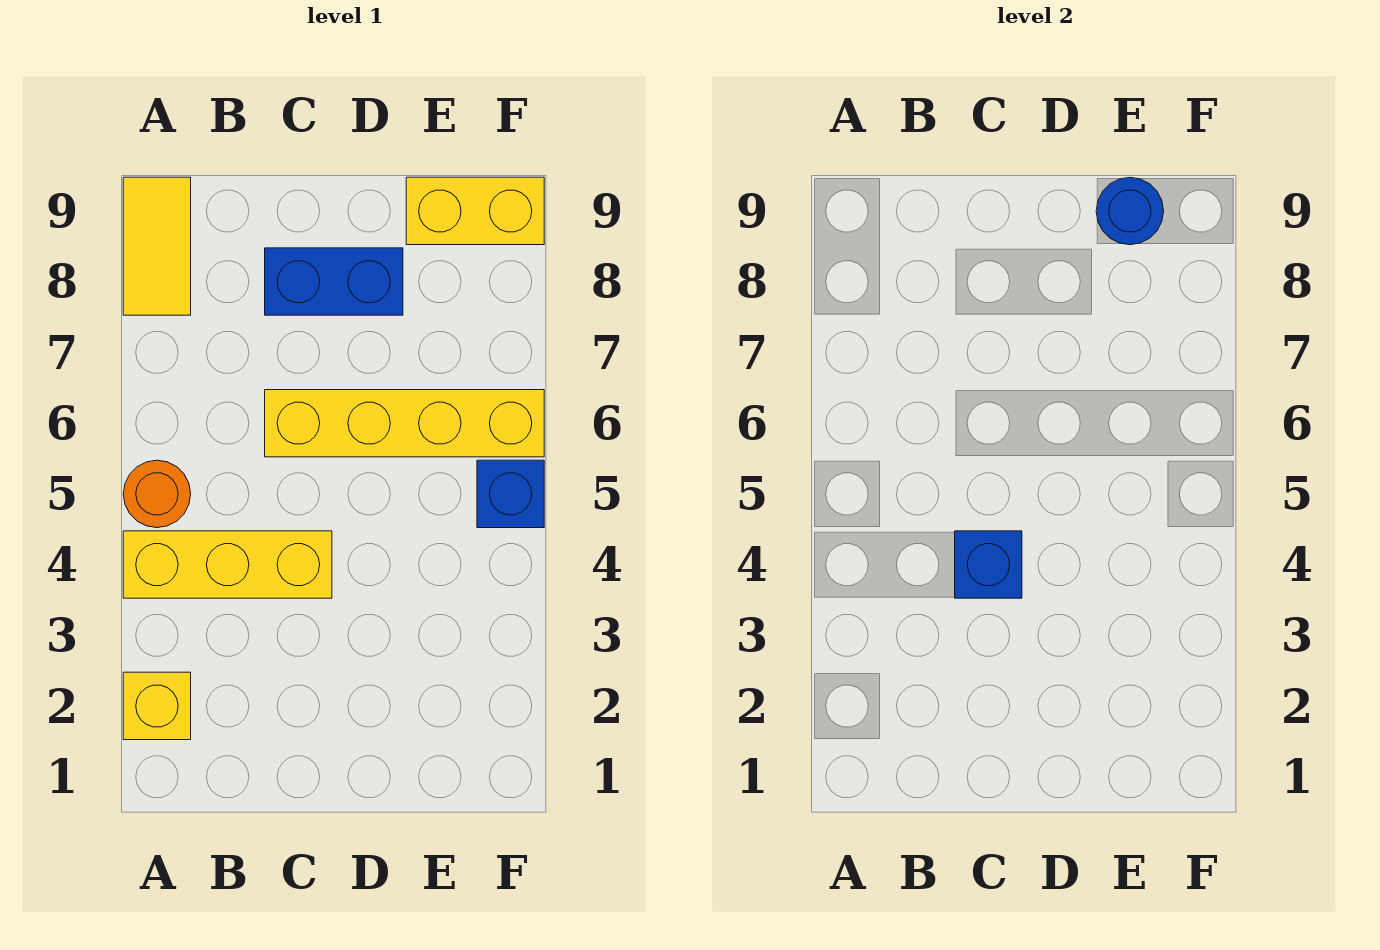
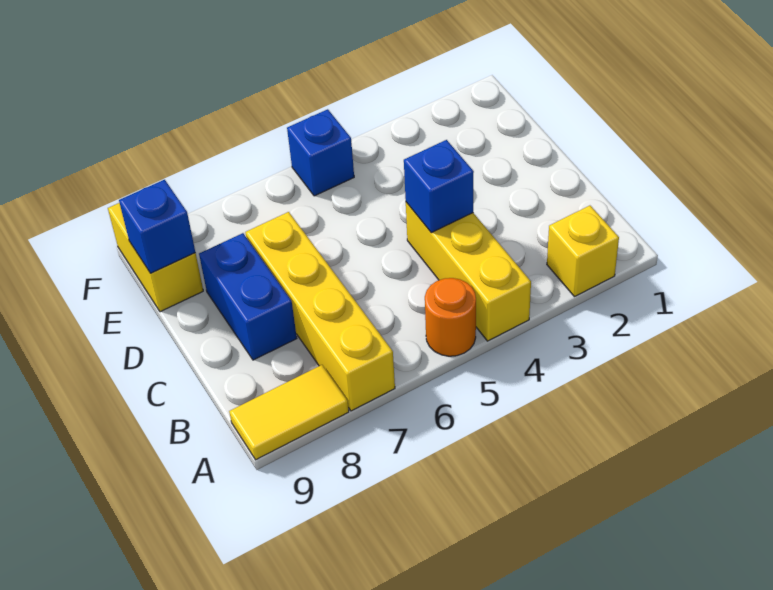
yellow brick C6:F6 level 1 -> yellow brick A7:D7 level 1
blue round brick E9 level 2 -> blue brick E9 level 2

